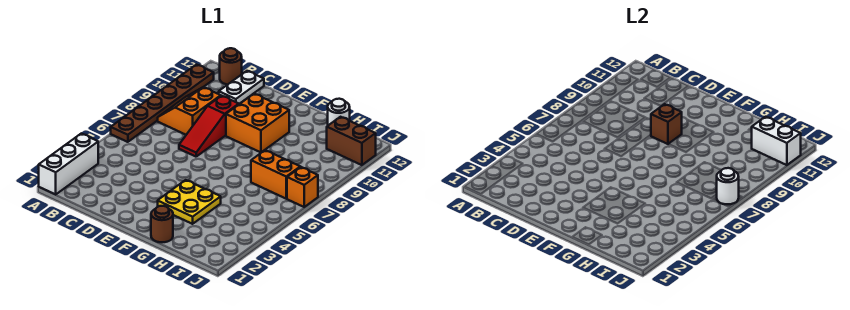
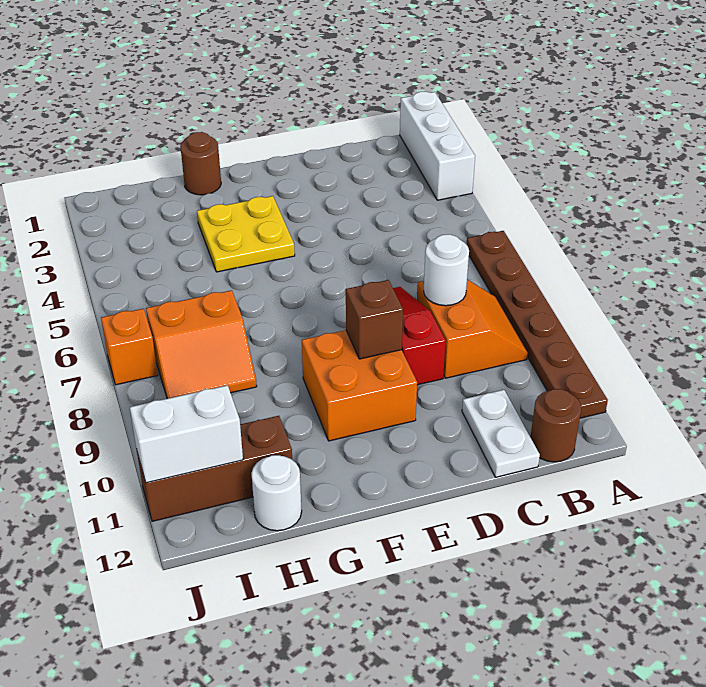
brown brick I11:J11 level 1 -> brown brick H11:J11 level 1
white round brick J7 level 2 -> white round brick C8 level 2

